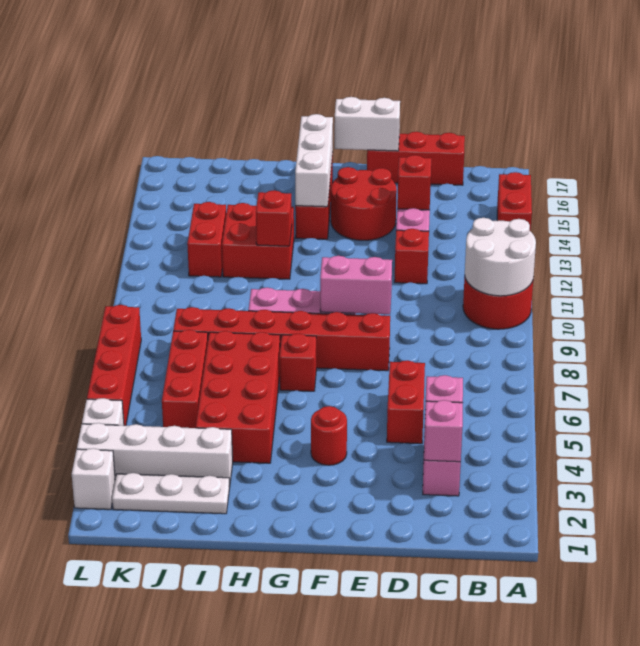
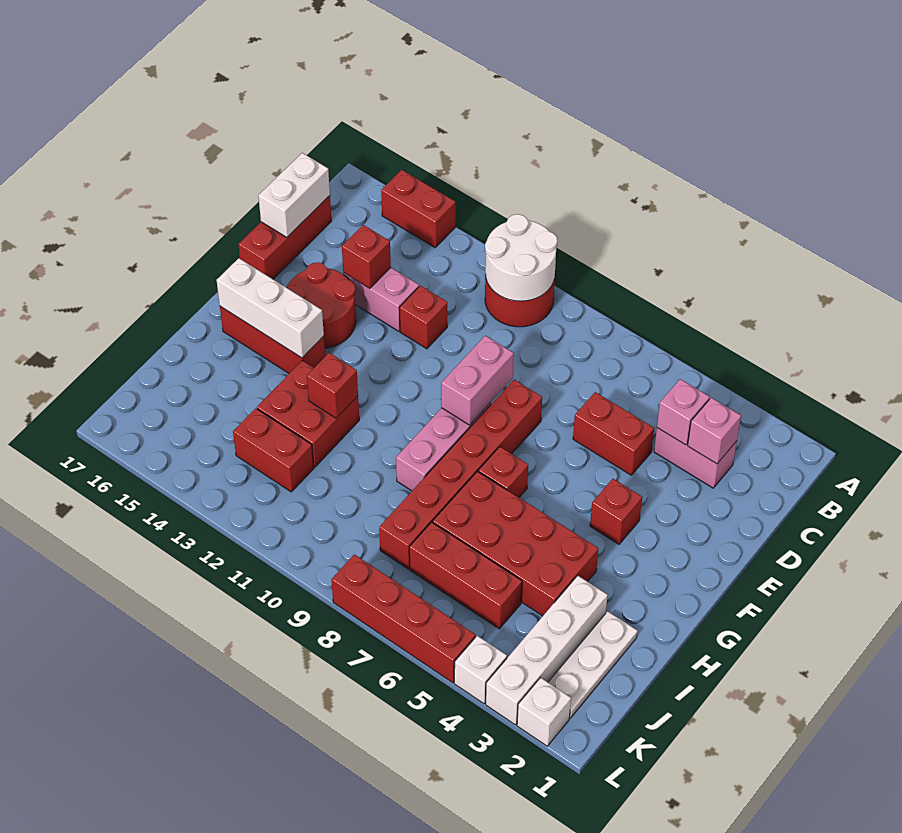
white brick E17:F17 level 2 -> white brick C17:D17 level 2
red round brick F4 level 1 -> red brick F4 level 1

